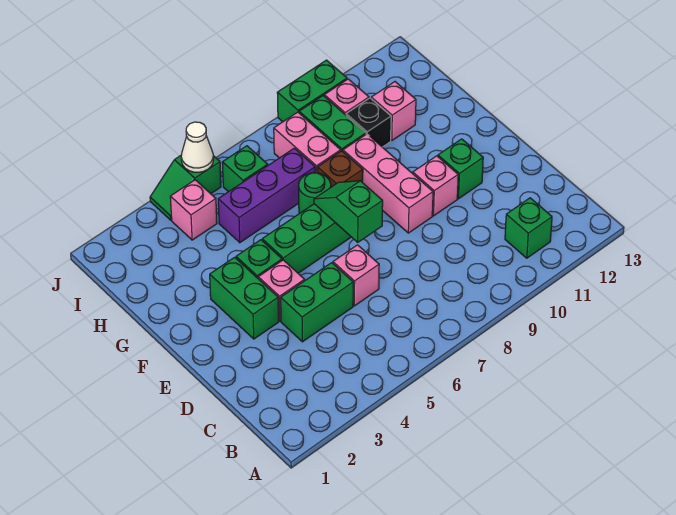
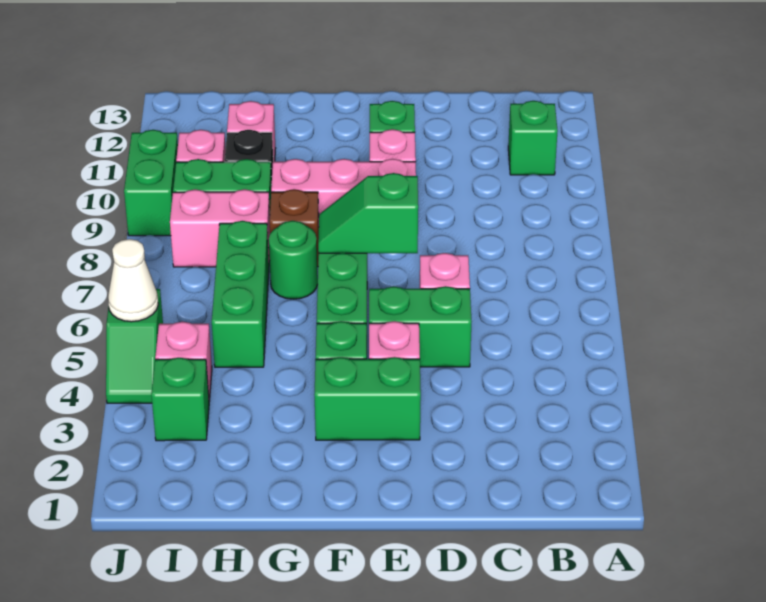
green brick D4:D5 level 1 -> green brick D5:E5 level 1
purple brick H5:H7 level 1 -> green brick H5:H7 level 1
green brick I6 level 1 -> green brick I3 level 1

